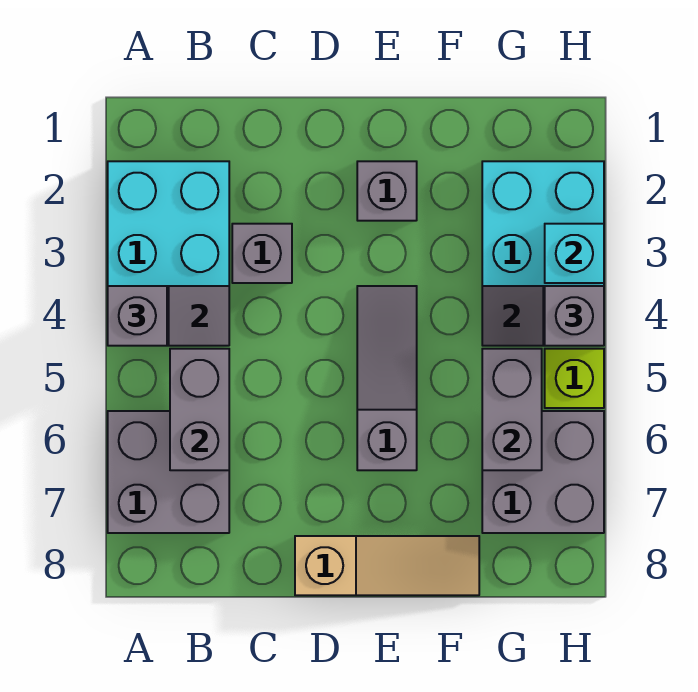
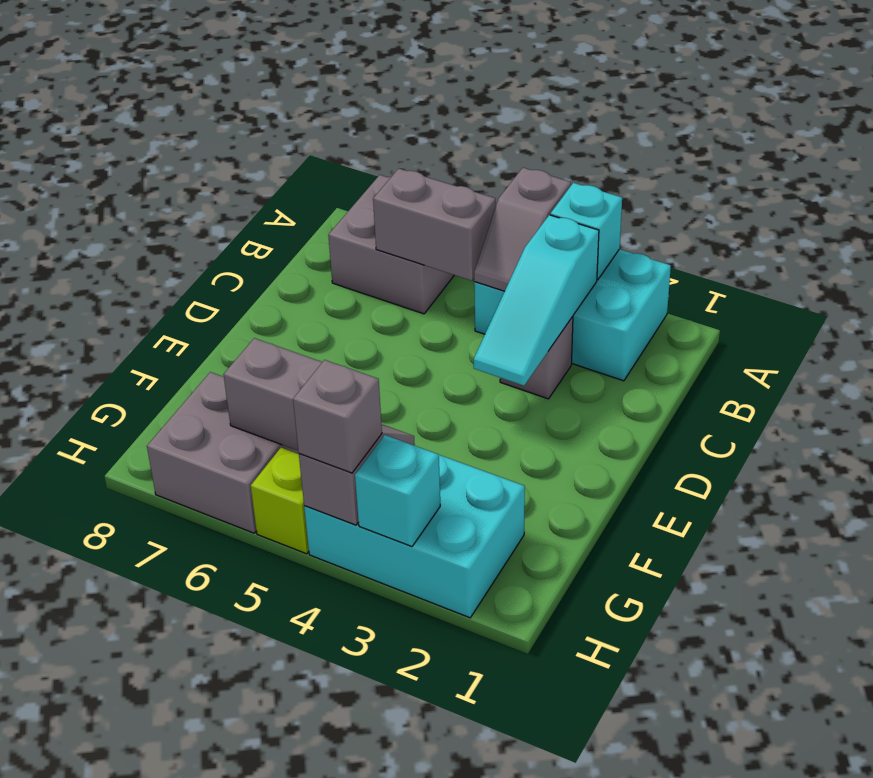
none -> cyan brick A3 level 2
grey brick A4 level 3 -> none
none -> cyan slope B3:D3 level 2 top B
tan slope D8:F8 level 1 top D -> none
grey brick E2 level 1 -> none
grey slope E4:E6 level 1 top 6 -> none

